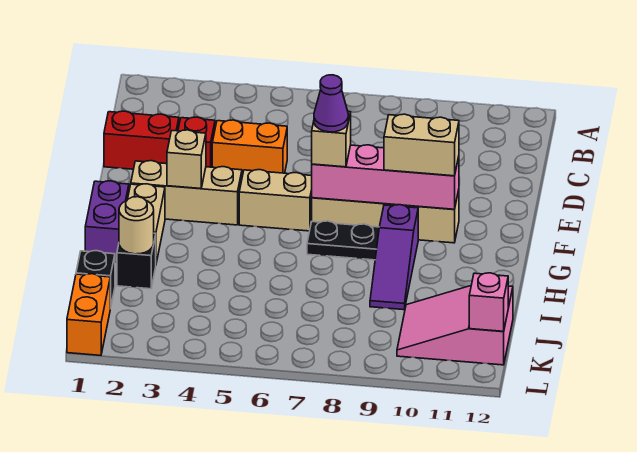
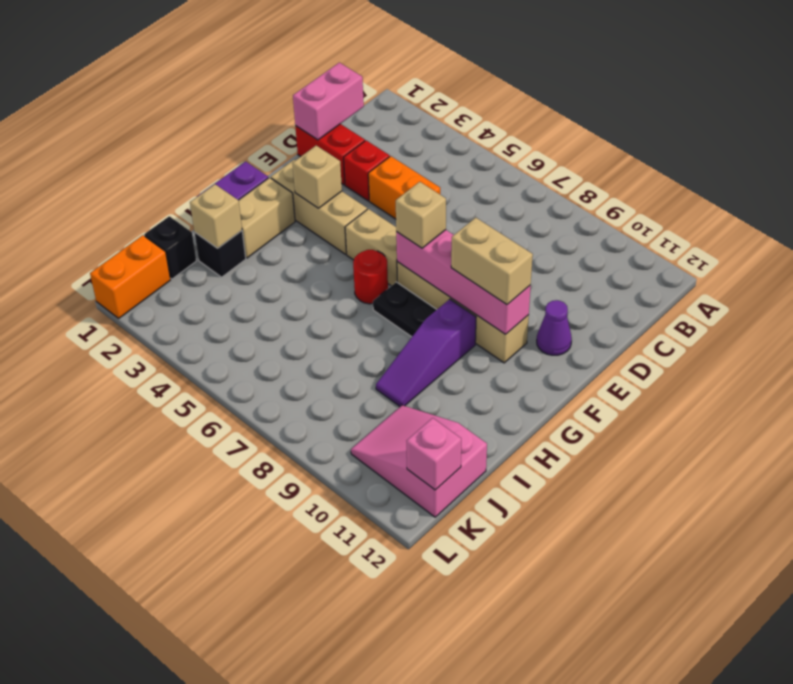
none -> pink brick C1:D1 level 2
purple cone F7 level 4 -> purple cone E11 level 1
none -> red round brick G6 level 1
tan round brick I2 level 2 -> tan brick I2 level 2

